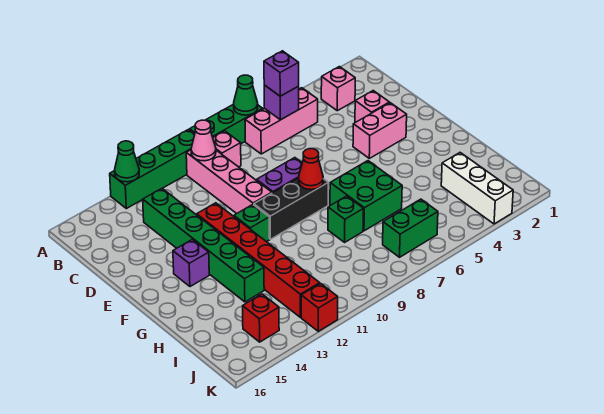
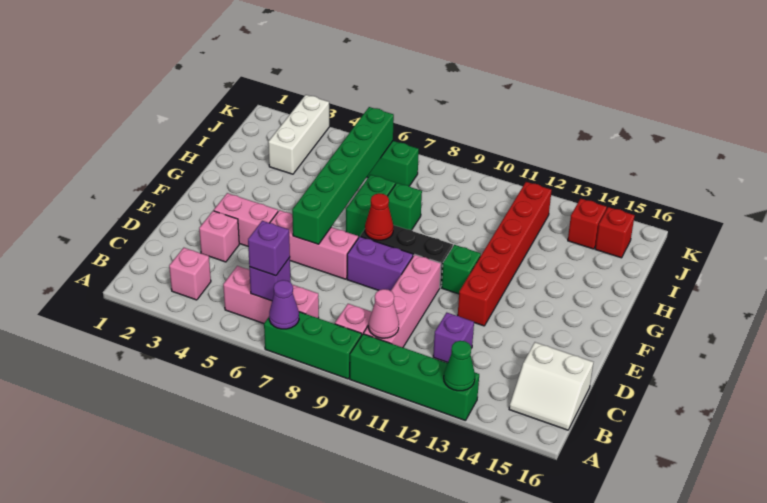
green cone A7 level 2 -> purple cone A7 level 2
none -> white slope B15:C16 level 1 top C
green brick C13:H13 level 1 -> green brick E6:J6 level 2
none -> pink brick E5:E7 level 1
purple brick F14 level 1 -> purple brick C12 level 1
green brick G6:H7 level 1 -> green brick G7:H7 level 1
red brick K12 level 1 -> red brick J15 level 1

